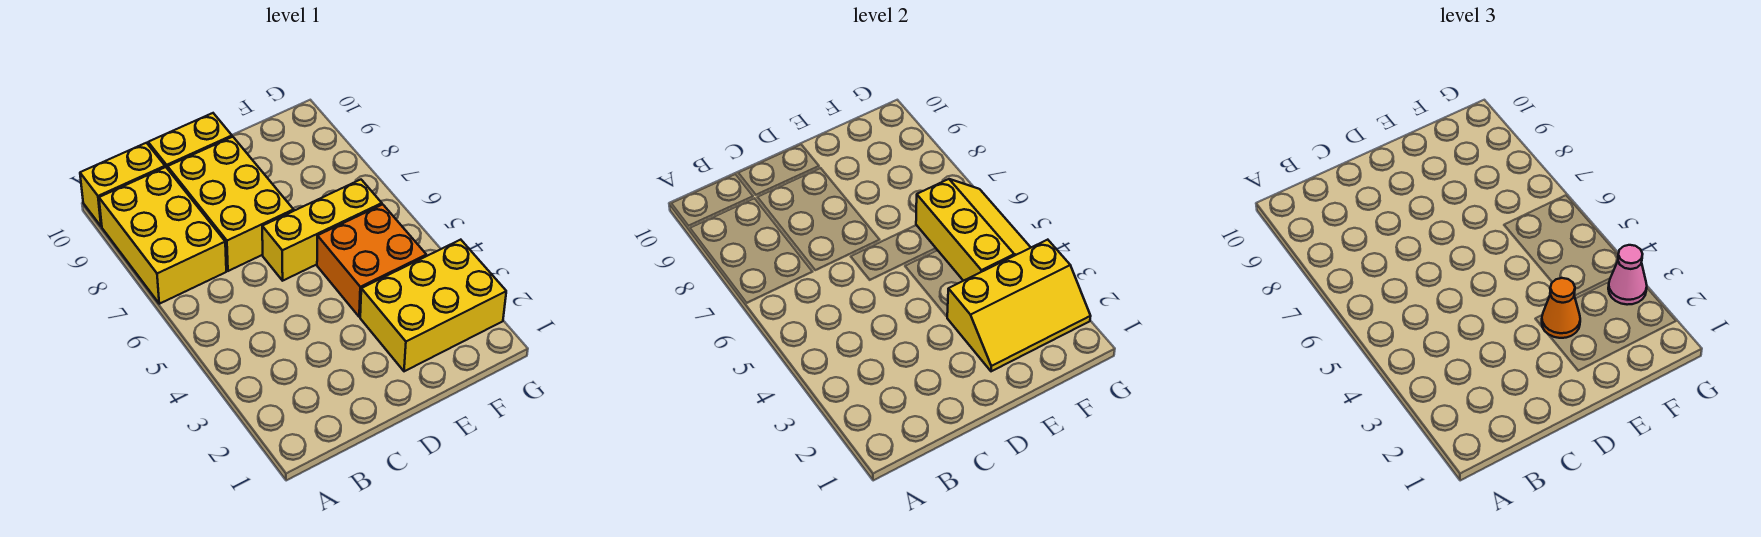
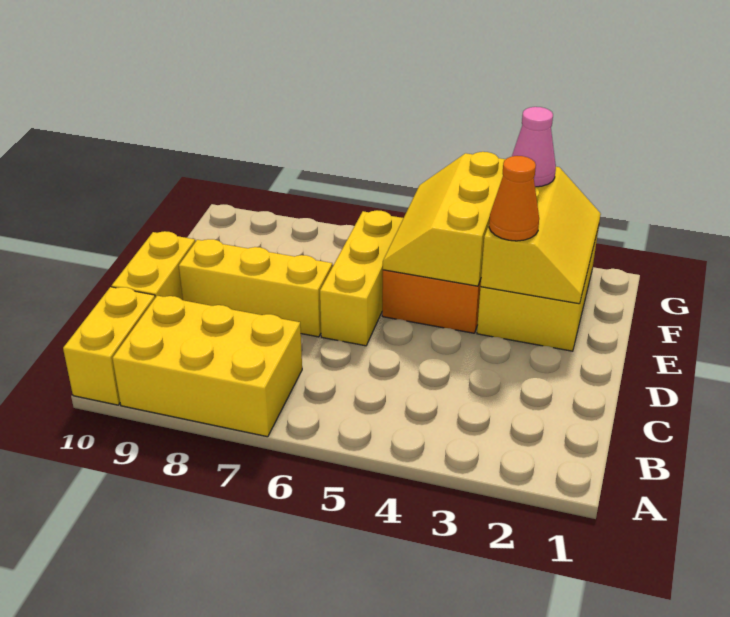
yellow brick C7:D9 level 1 -> yellow brick D7:D9 level 1
yellow slope F4:G6 level 2 top F -> yellow slope E4:G5 level 2 top 4

